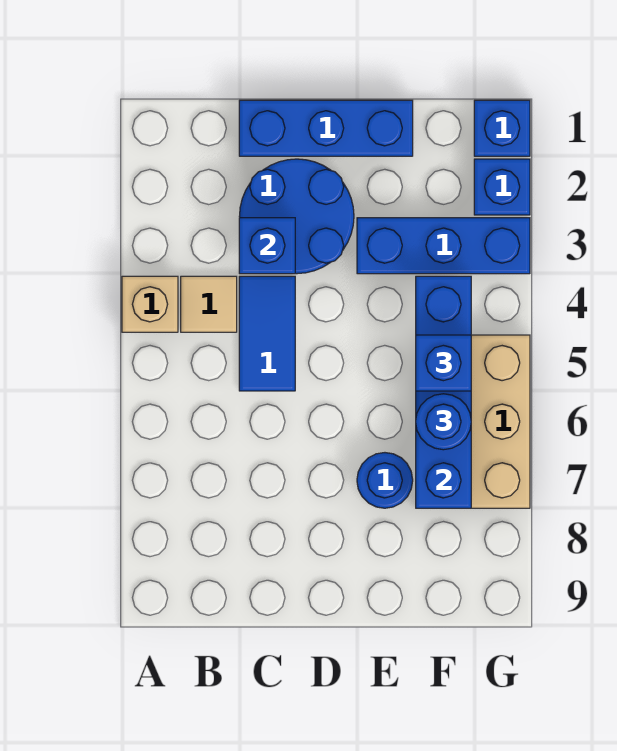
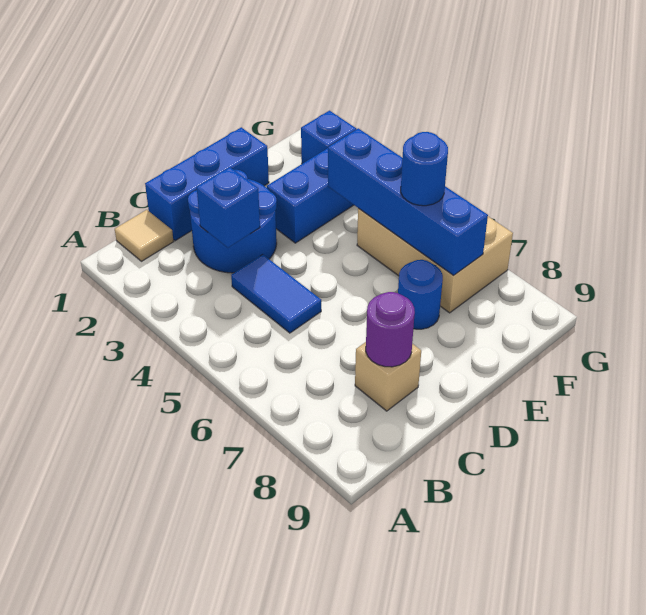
tan brick A4 level 1 -> tan brick C8 level 1
tan tile B4 level 1 -> tan tile B1 level 1
none -> purple round brick C8 level 2
blue brick F5 level 3 -> none
blue brick G1 level 1 -> none

